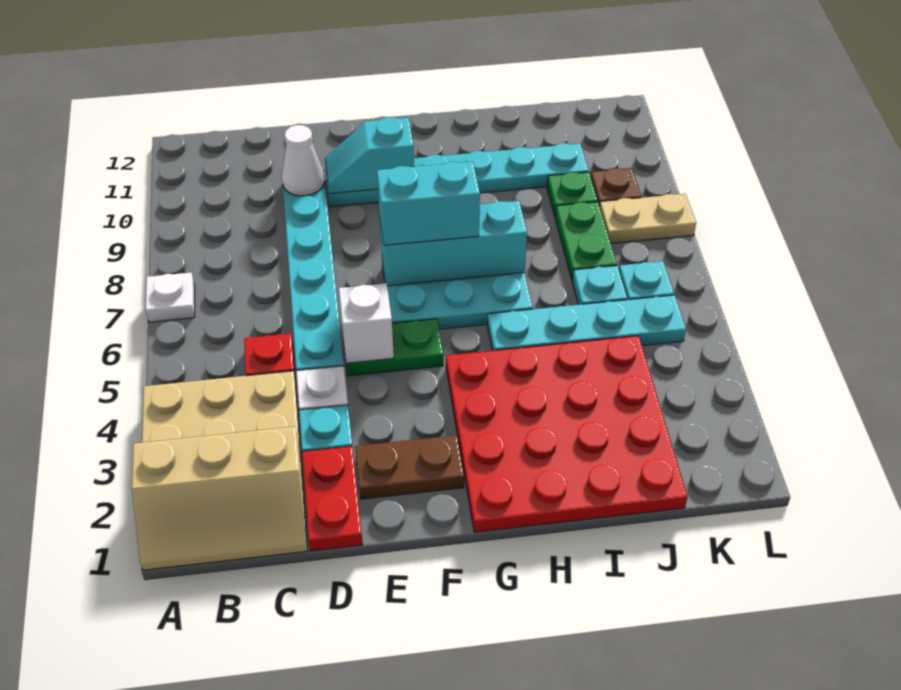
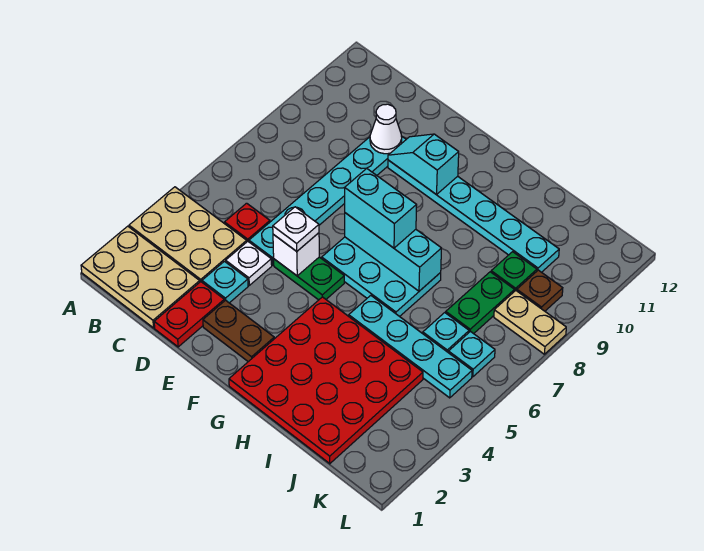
tan slope A1:C2 level 1 top 2 -> tan plate A1:C2 level 1
white plate A7 level 1 -> white plate E5 level 3

